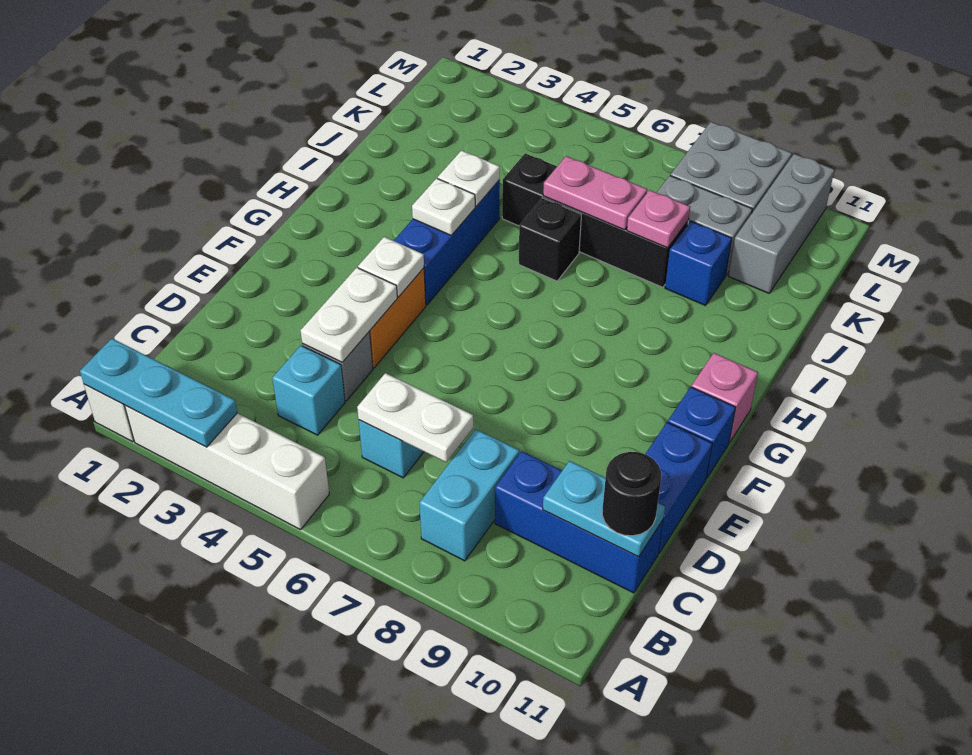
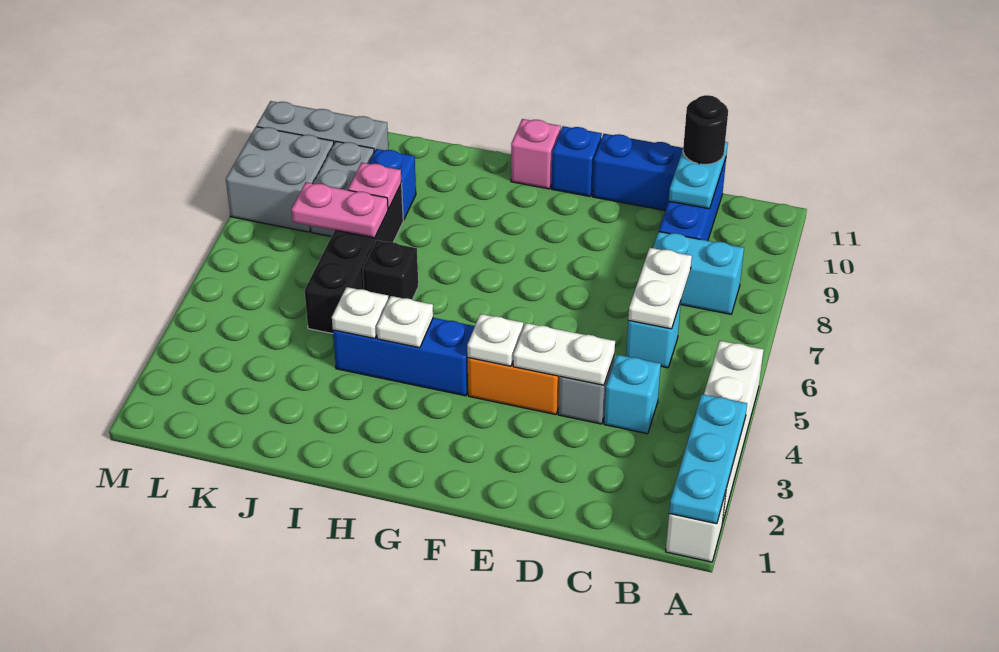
pink plate J6:J7 level 2 -> pink plate J7:K7 level 2

